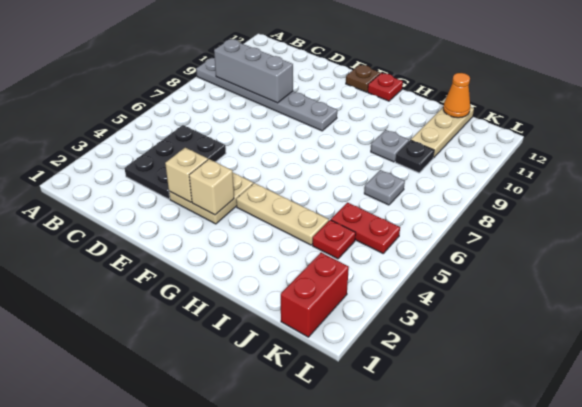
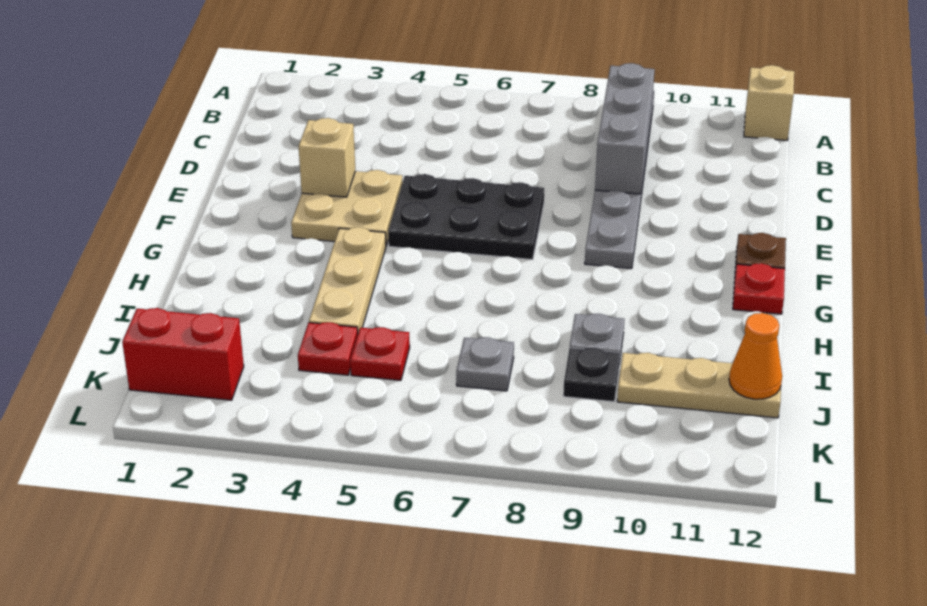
black plate C3:D5 level 1 -> black plate E5:F7 level 1
tan brick F3 level 2 -> tan brick A12 level 1
red plate J5:K5 level 1 -> red plate J5 level 1

